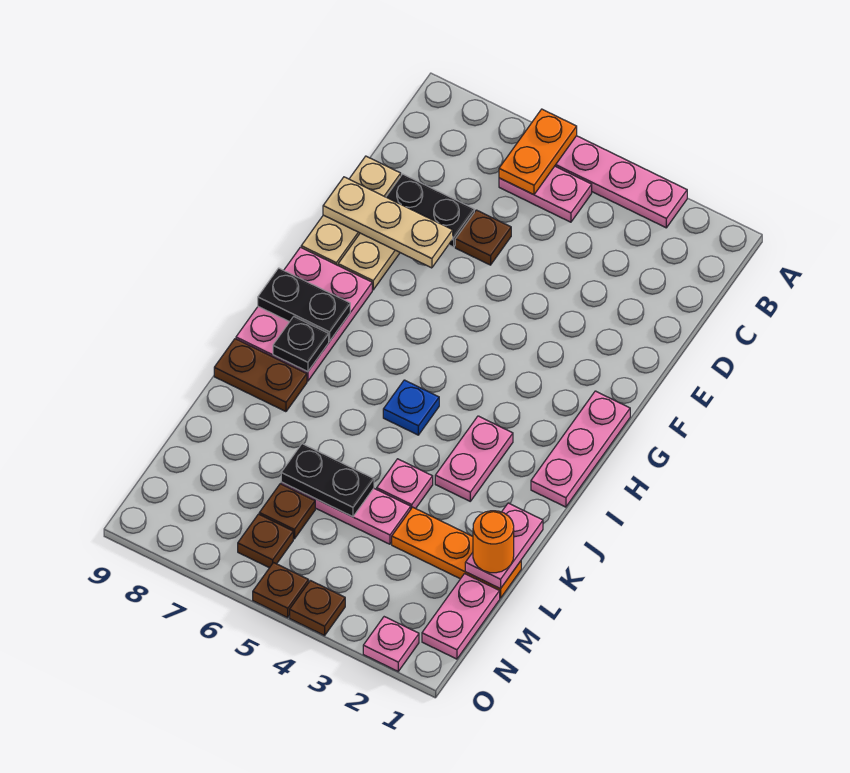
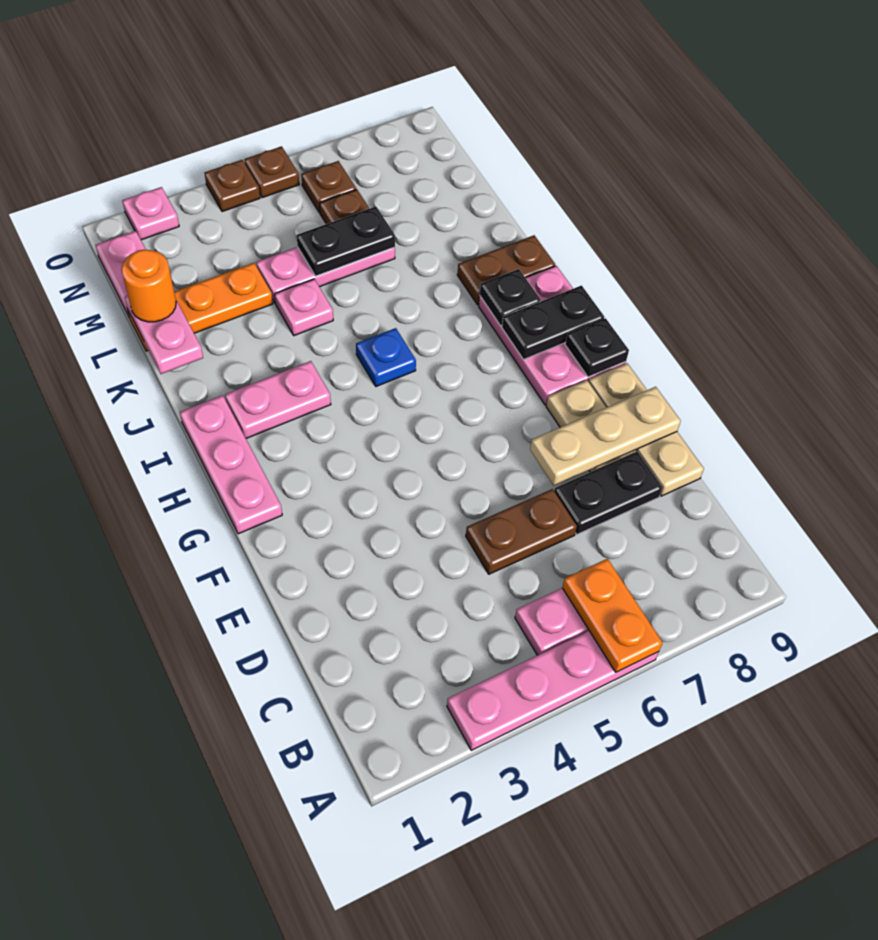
brown plate D6 level 1 -> brown plate D5:D6 level 1
none -> black plate G9 level 2
pink plate I3:J3 level 1 -> pink plate I2:I3 level 1

